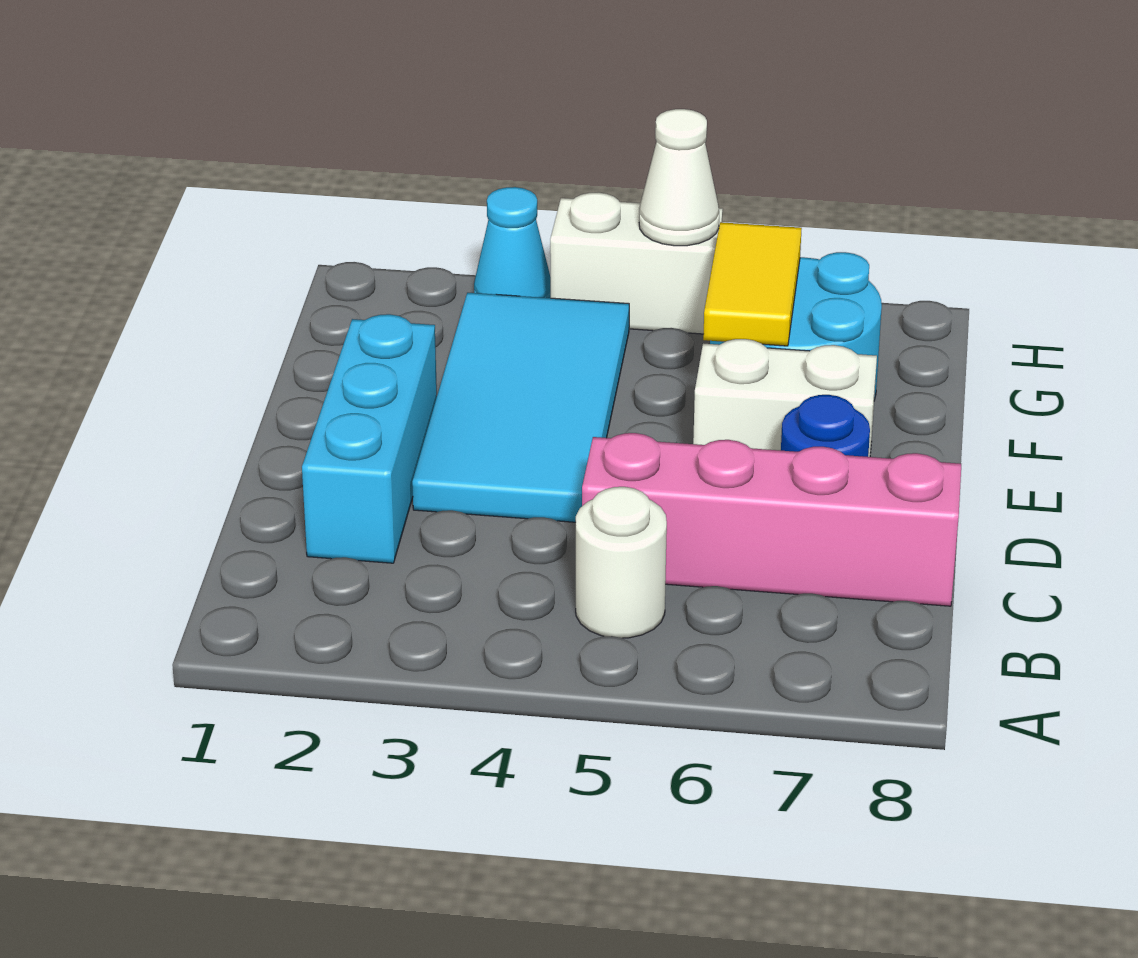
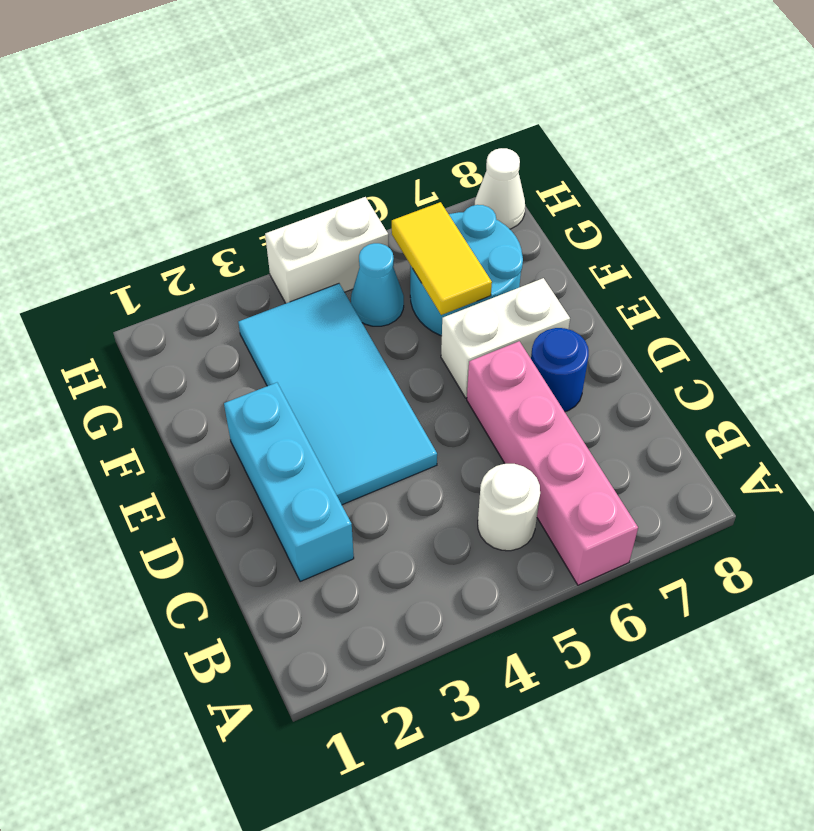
pink brick C5:C8 level 1 -> pink brick A6:D6 level 1
cyan cone H3 level 1 -> cyan cone G5 level 1
white cone H5 level 2 -> white cone H8 level 1

